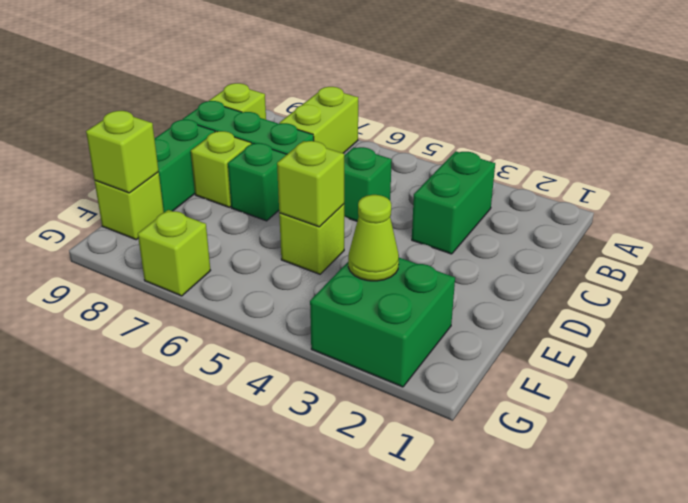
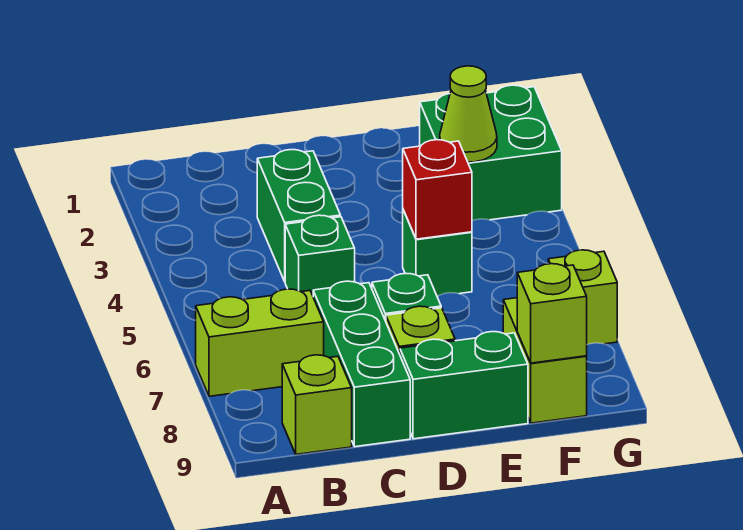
green brick B3:C3 level 1 -> green brick C3:C4 level 1
lime brick E5 level 1 -> green brick E5 level 1
lime brick E5 level 2 -> red brick E5 level 2
lime brick F9 level 1 -> lime brick F8:F9 level 1

